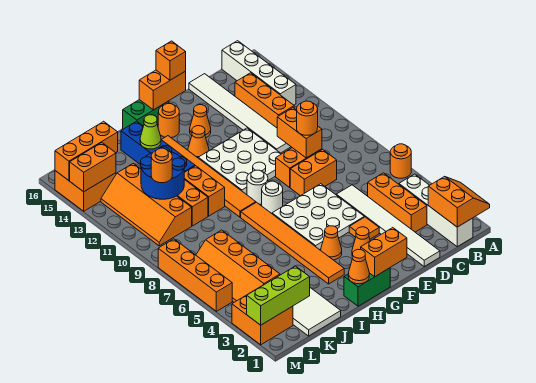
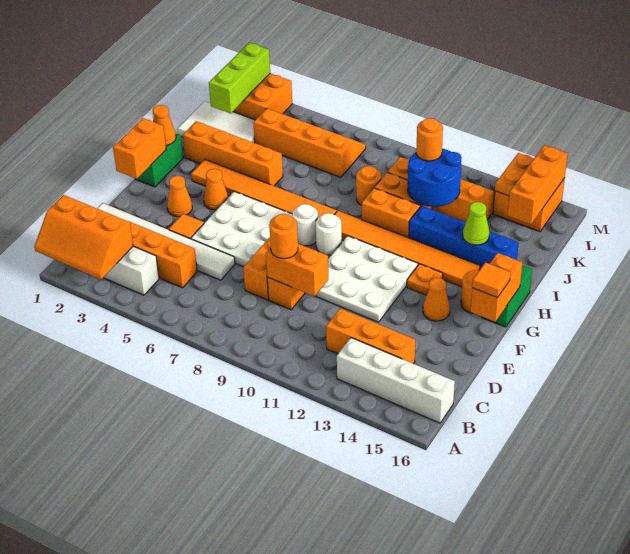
orange slope A1:B2 level 2 top B -> orange slope A1:B3 level 2 top B
orange round brick A6 level 1 -> orange round brick J9 level 1
white tile D11:D16 level 1 -> none
orange brick F16 level 3 -> orange tile F16 level 3
orange cone G13 level 1 -> orange plate G13 level 1
orange brick L14:M14 level 2 -> orange plate L14:M14 level 2
orange brick M5:M8 level 1 -> orange brick I2:I5 level 1

